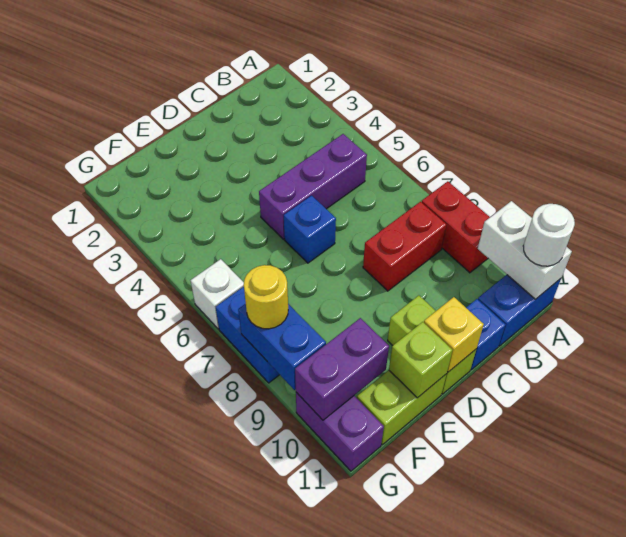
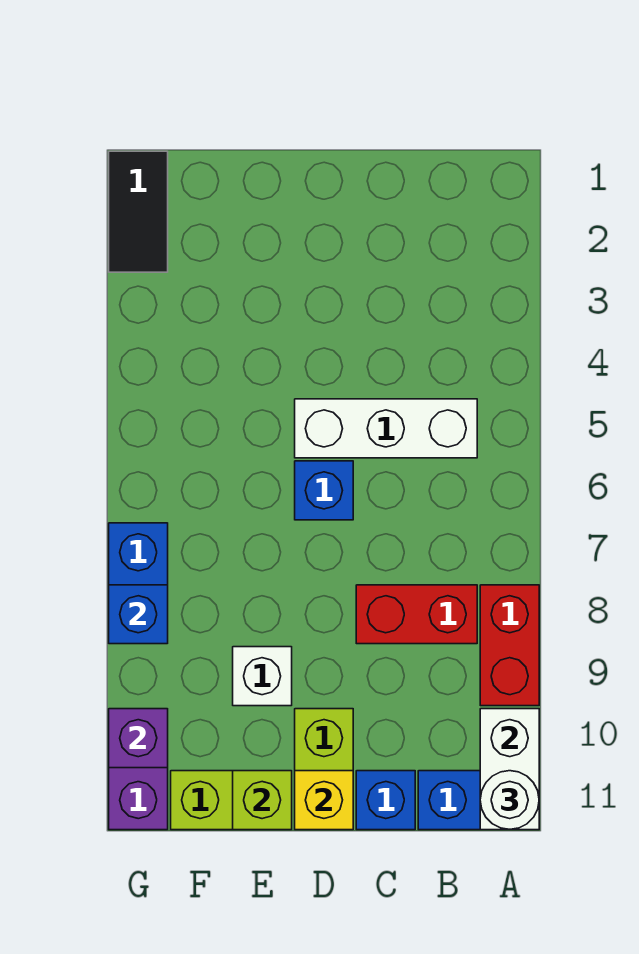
purple brick B5:D5 level 1 -> white brick B5:D5 level 1
purple brick F10:G10 level 2 -> purple brick G10 level 2
none -> black tile G1:G2 level 1
white brick G6 level 1 -> white brick E9 level 1
blue brick G8:G9 level 2 -> blue brick G8 level 2
yellow round brick G8 level 3 -> none

